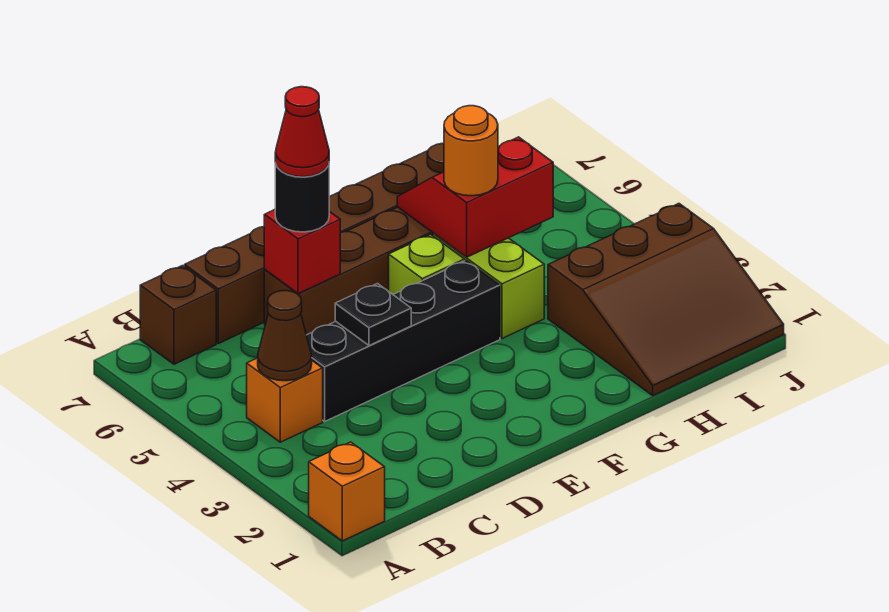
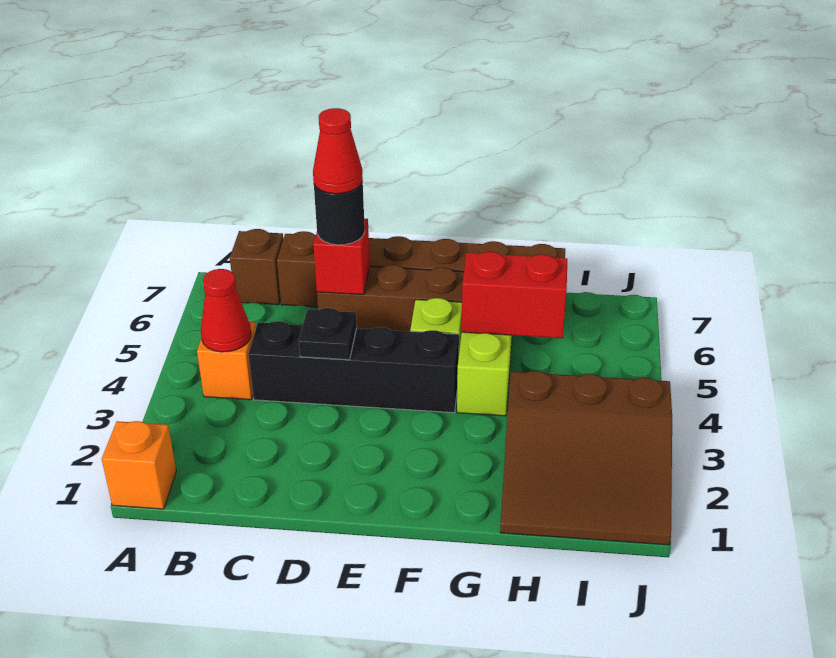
brown cone B4 level 2 -> red cone B4 level 2
orange round brick G5 level 3 -> none

